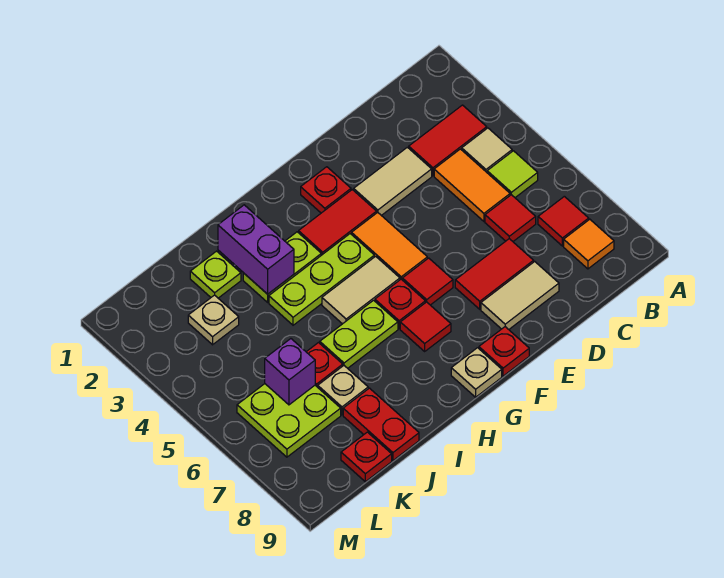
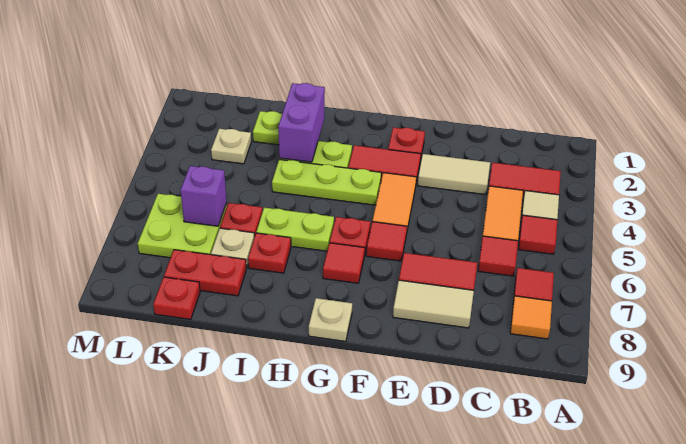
lime tile B5 level 1 -> red tile B5 level 1
red plate F9 level 1 -> red plate I7 level 1
tan tile G5:H5 level 1 -> none
red plate J8:J9 level 1 -> red plate J8:K8 level 1

